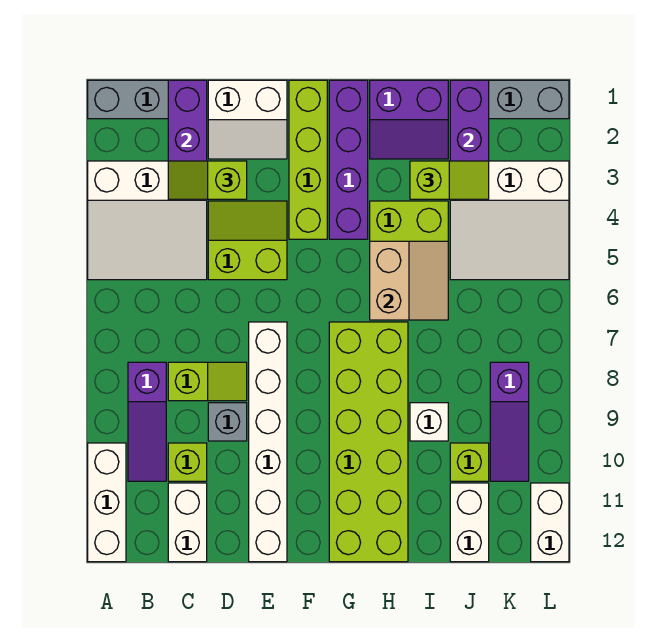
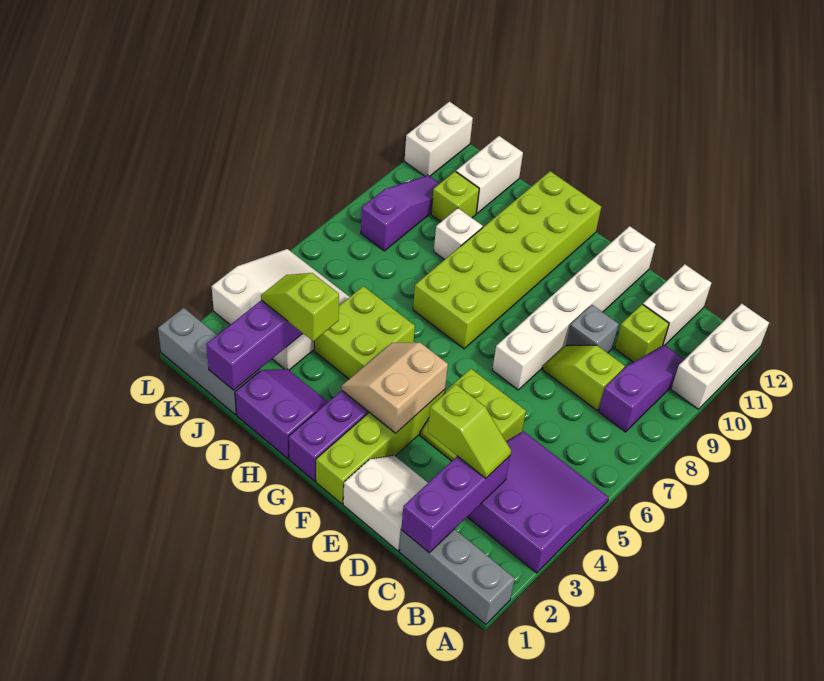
white slope A3:C5 level 1 top 3 -> purple slope A3:C5 level 1 top 3
tan slope H5:I6 level 2 top H -> tan slope F3:G4 level 2 top F

